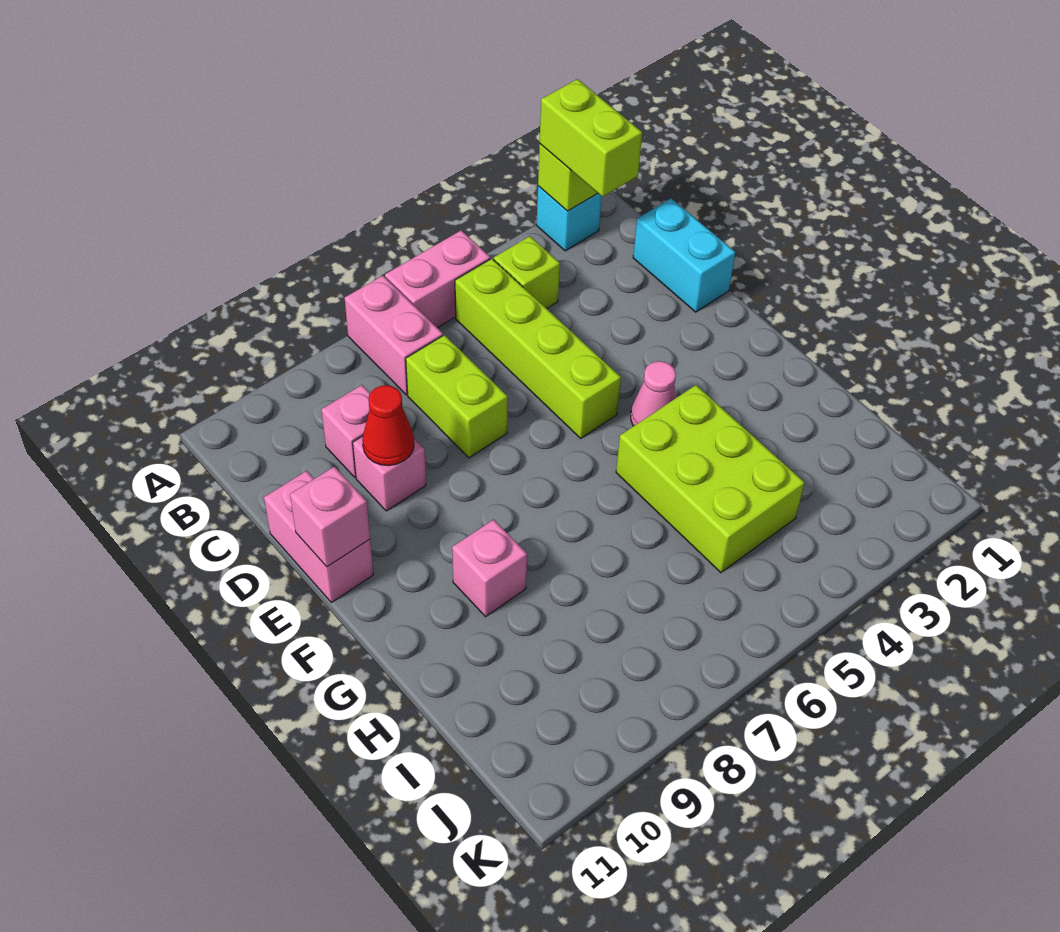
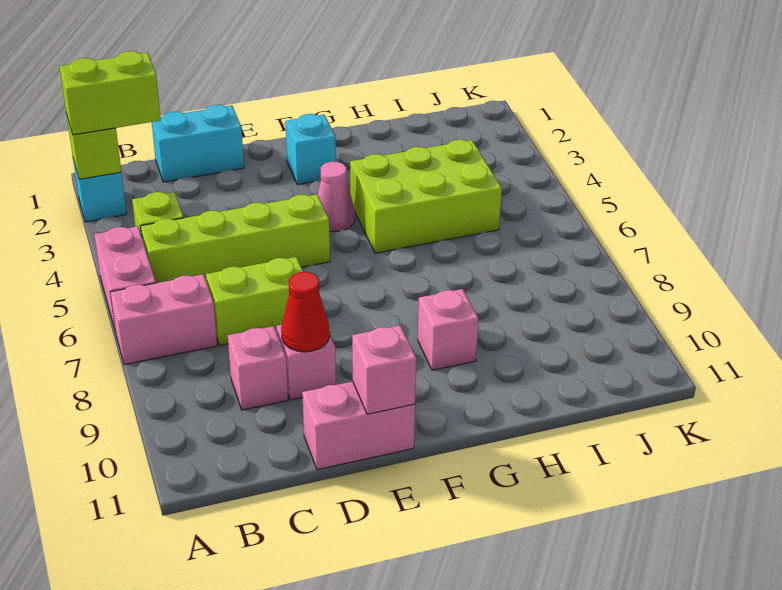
none -> cyan brick F2 level 1

